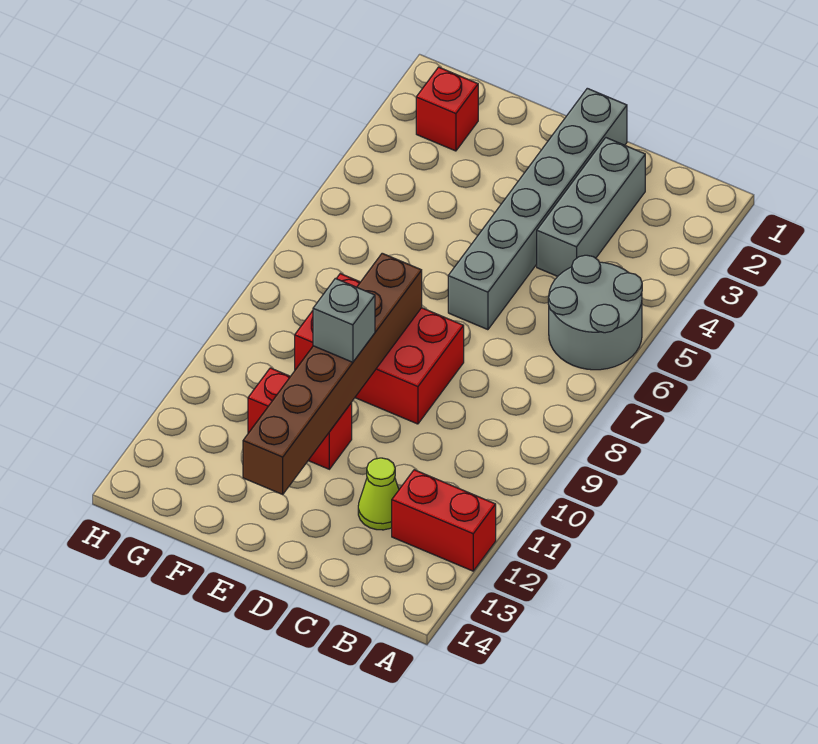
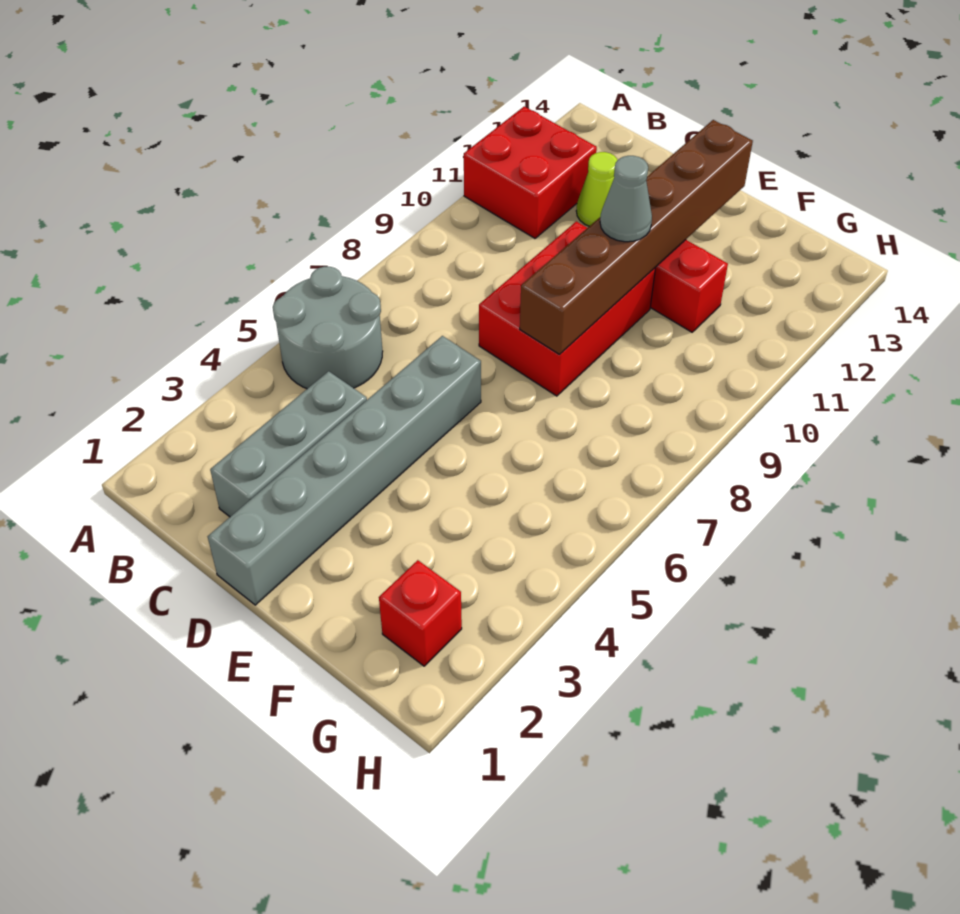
red brick A12:B12 level 1 -> red brick A11:B12 level 1
red brick D8:F9 level 1 -> red brick D8:E10 level 1
grey brick E10 level 3 -> grey cone E10 level 3

